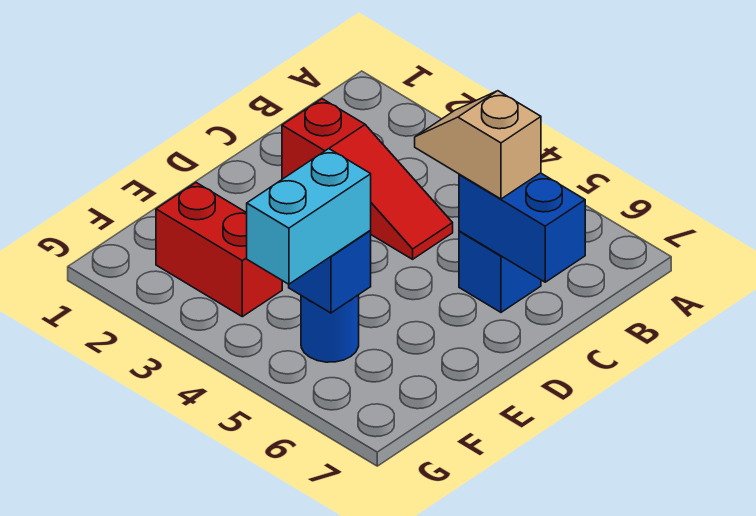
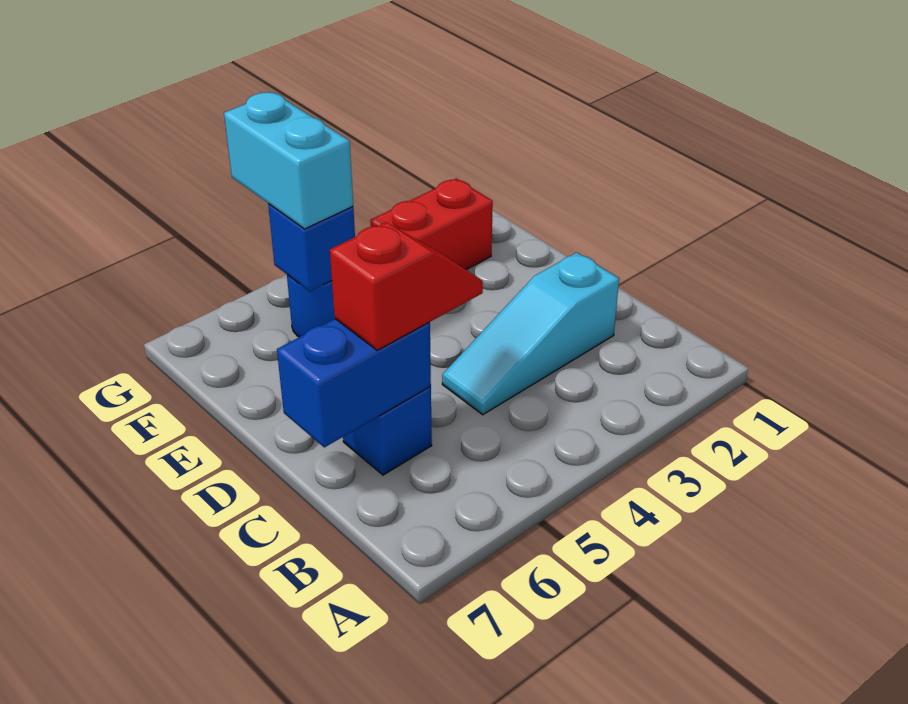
red slope C2:C4 level 1 top 2 -> cyan slope C2:C4 level 1 top 2
tan slope C5:C6 level 3 top 6 -> red slope C5:C6 level 3 top 6

